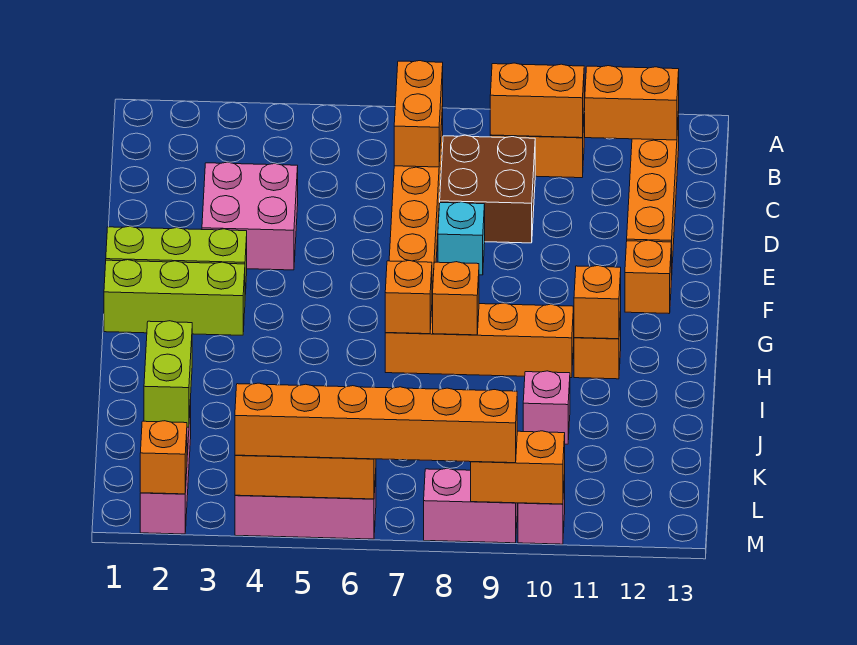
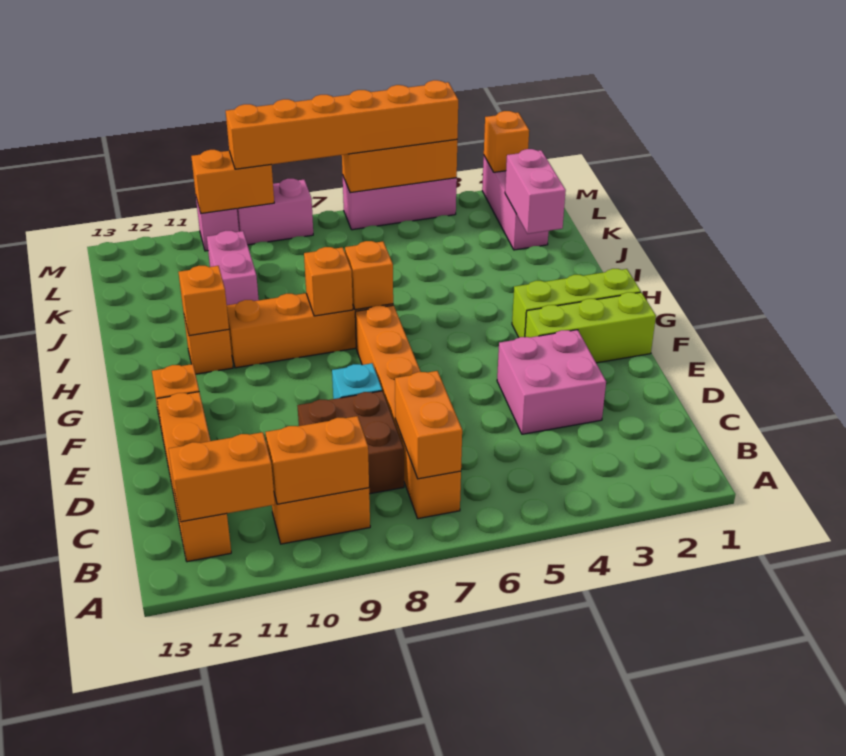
lime brick J2:K2 level 2 -> pink brick J2:K2 level 2
pink brick J10 level 1 -> pink brick J10:K10 level 1

